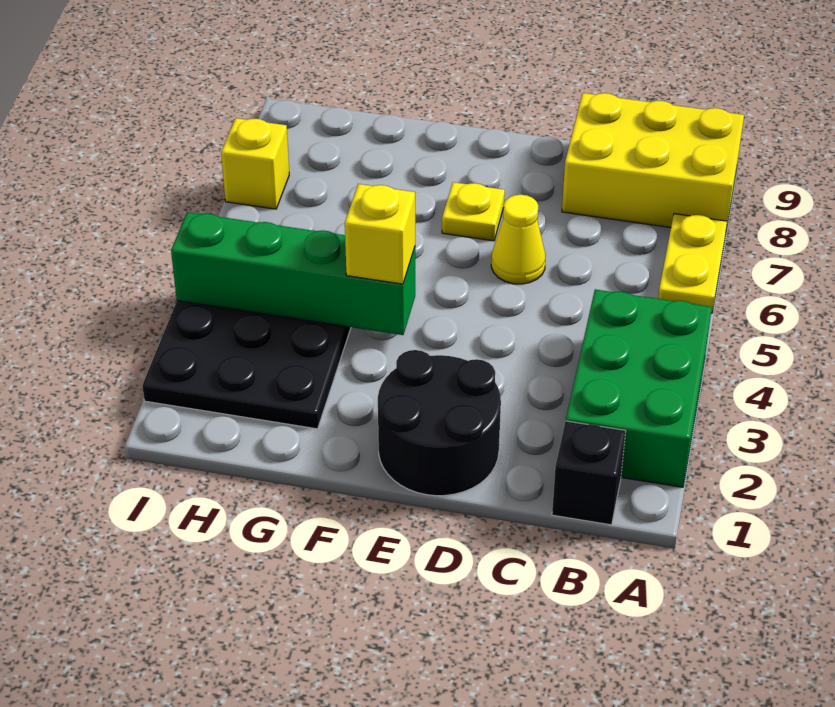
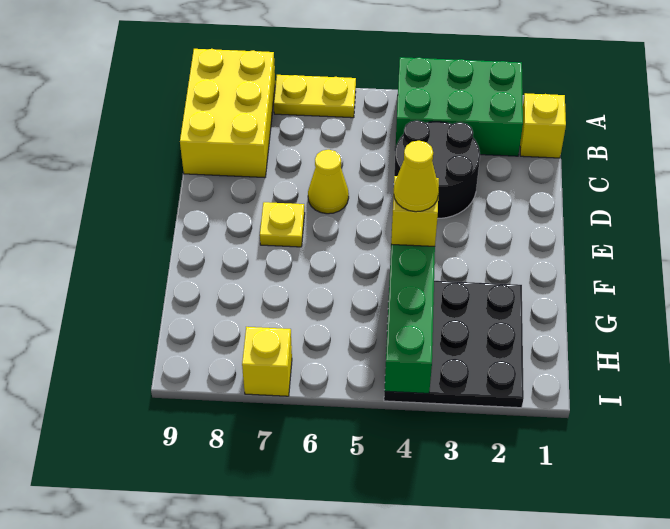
black brick B1 level 1 -> yellow brick B1 level 1
black round brick D1:E2 level 1 -> black round brick C3:D4 level 1
none -> yellow cone F4 level 4

